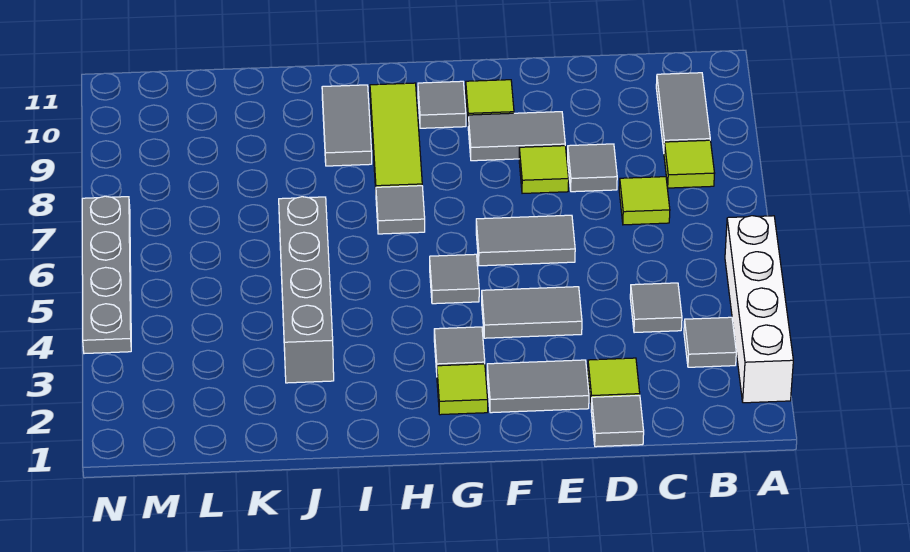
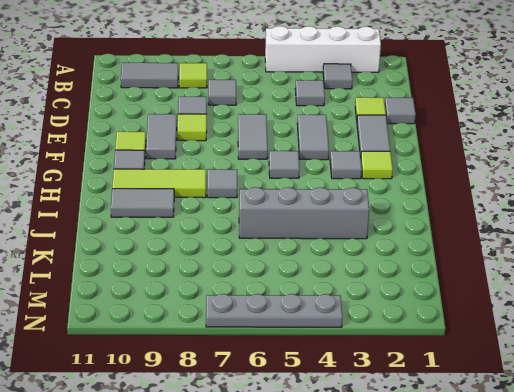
lime tile C7 level 1 -> grey tile C7 level 1

